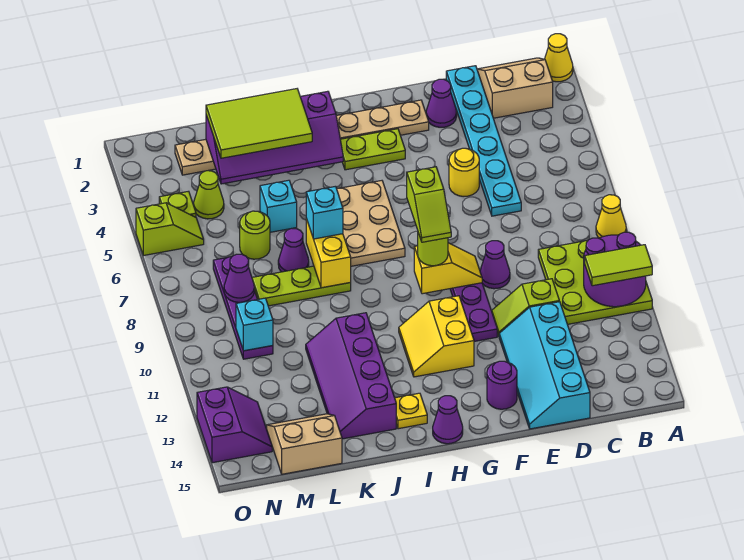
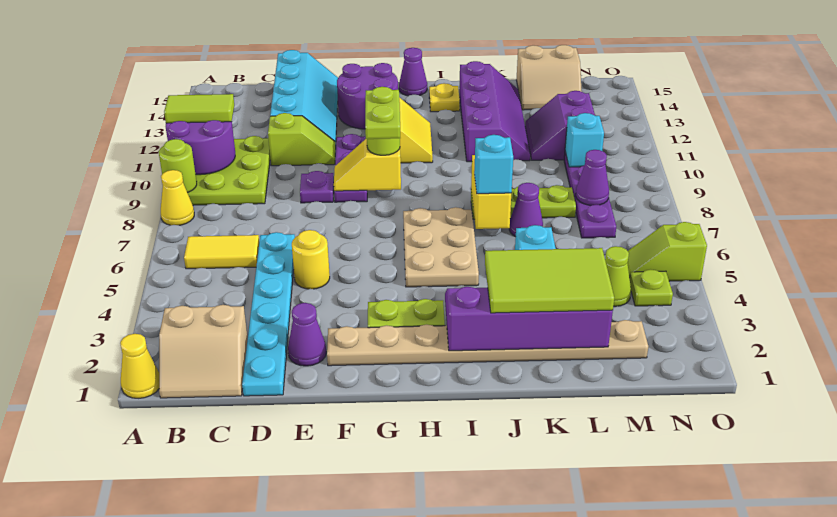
none -> yellow tile B6:C6 level 1
purple cone E9 level 1 -> purple plate E9 level 1
purple round brick F14 level 1 -> purple round brick F13:G14 level 1
lime slope G8:G9 level 4 top 8 -> lime plate G8:G9 level 4
lime round brick L6 level 1 -> lime round brick A9 level 2
purple slope N13:O14 level 1 top O -> purple slope L11:M12 level 1 top M

